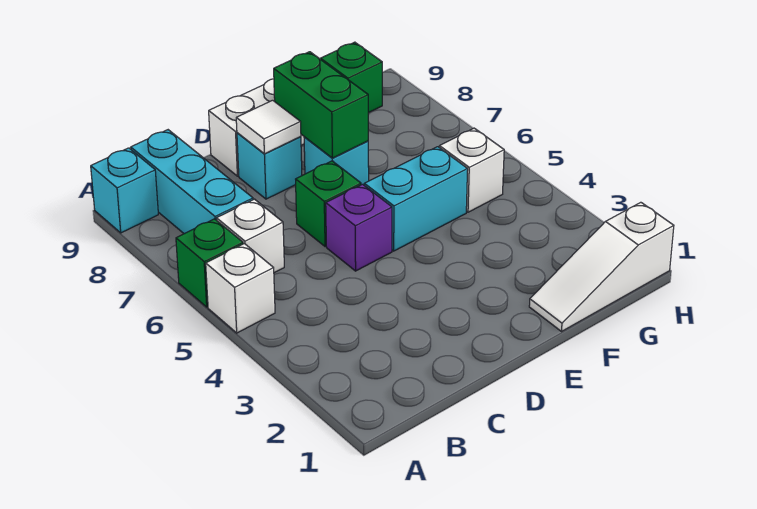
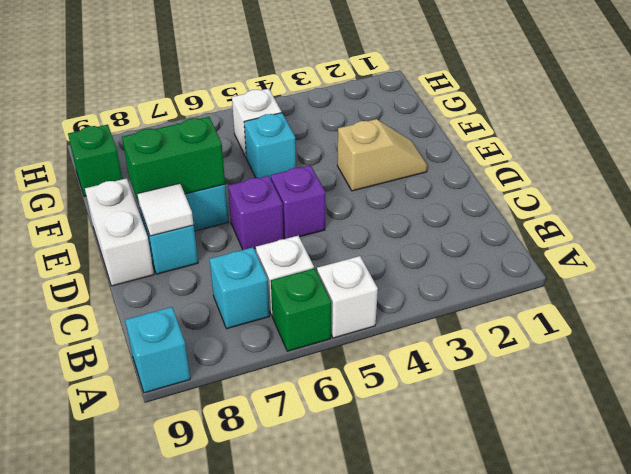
cyan brick B7:B9 level 1 -> cyan brick B7 level 1
green brick D6 level 1 -> purple brick D6 level 1
none -> tan slope E2:E3 level 1 top 3
cyan brick E5:F5 level 1 -> cyan brick F5 level 1
white slope F1:H1 level 1 top H -> none

